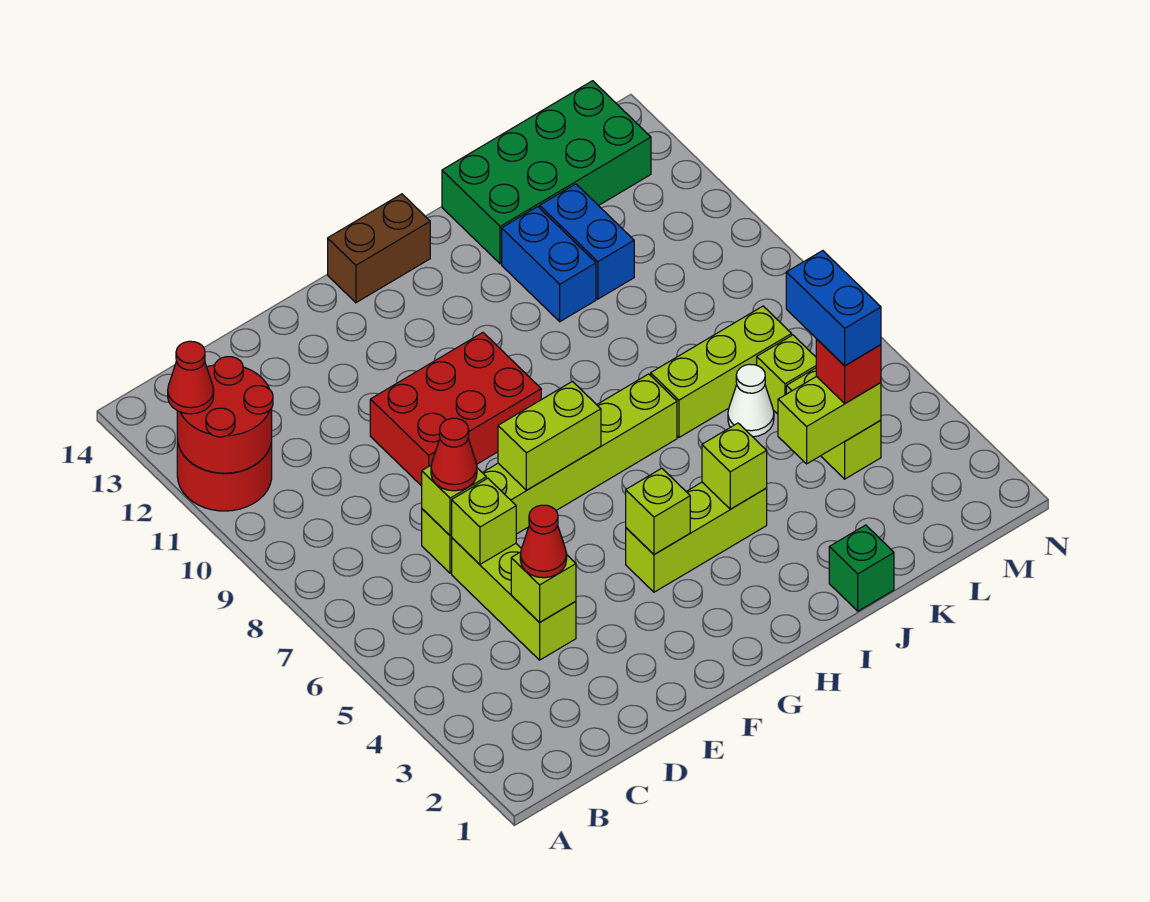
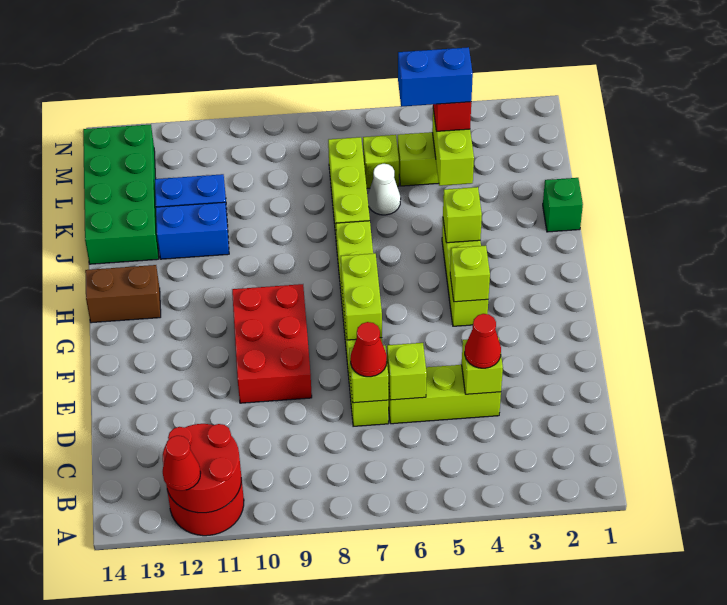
brown brick G14:H14 level 1 -> brown brick H13:H14 level 1

